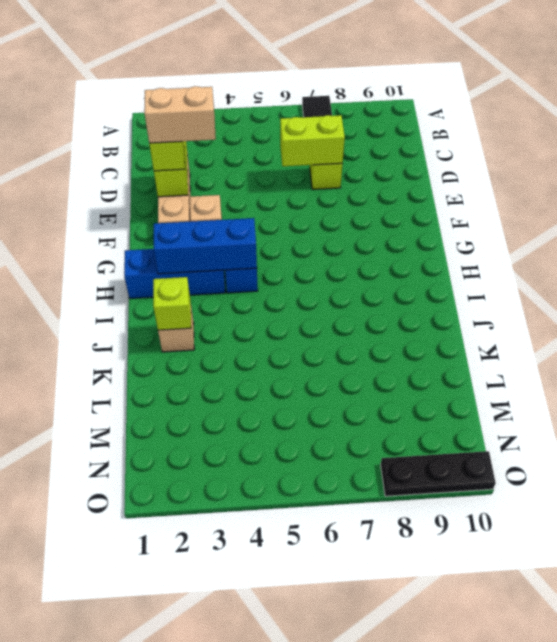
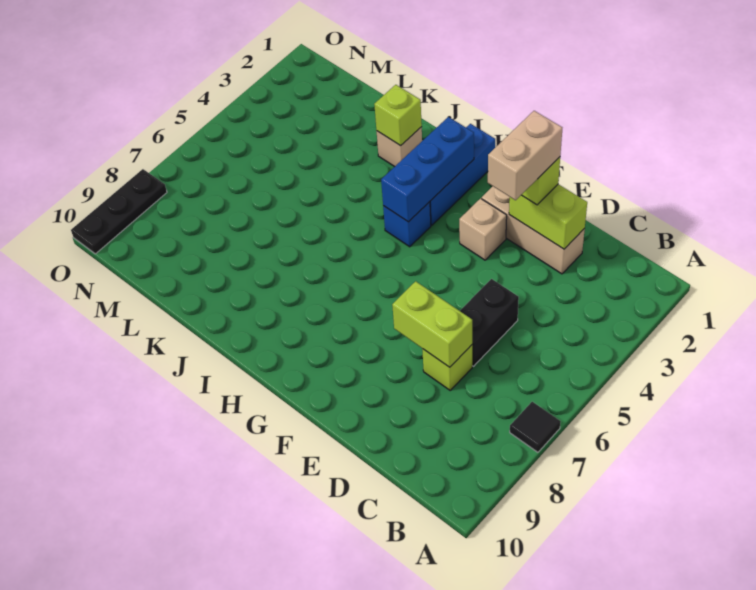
none -> black brick D5:D6 level 1
lime brick D6:D7 level 2 -> lime brick D7:E7 level 2

